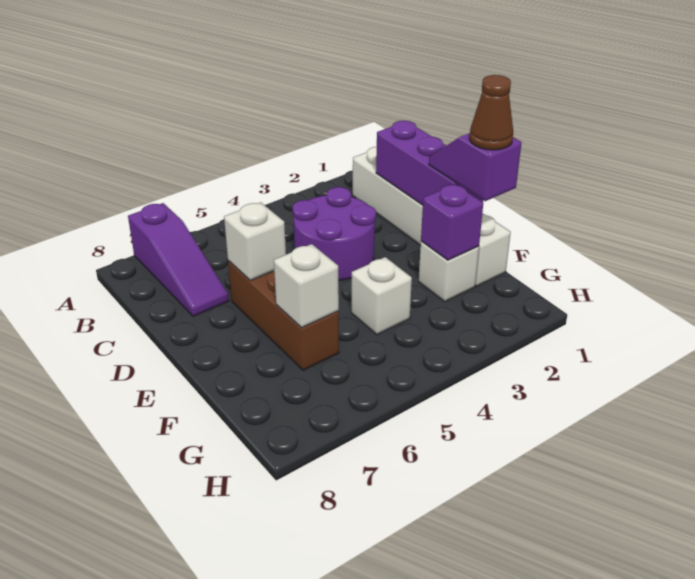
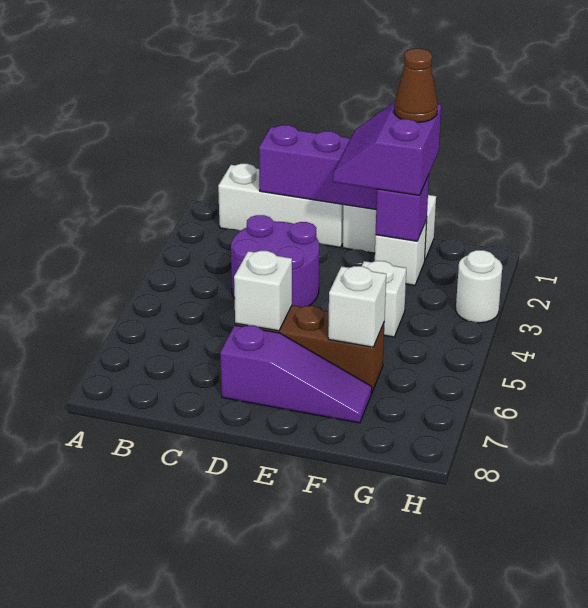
purple slope A7:C7 level 1 top A -> purple slope D7:F7 level 1 top D
purple slope E1:F1 level 3 top F -> purple slope E1:F2 level 3 top F
none -> white round brick H3 level 1

